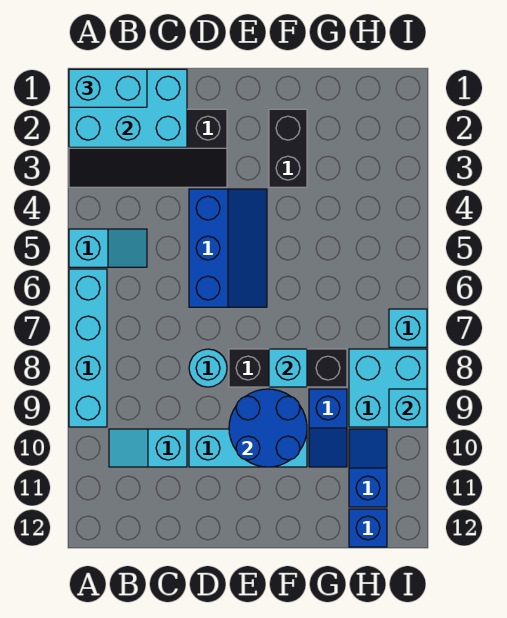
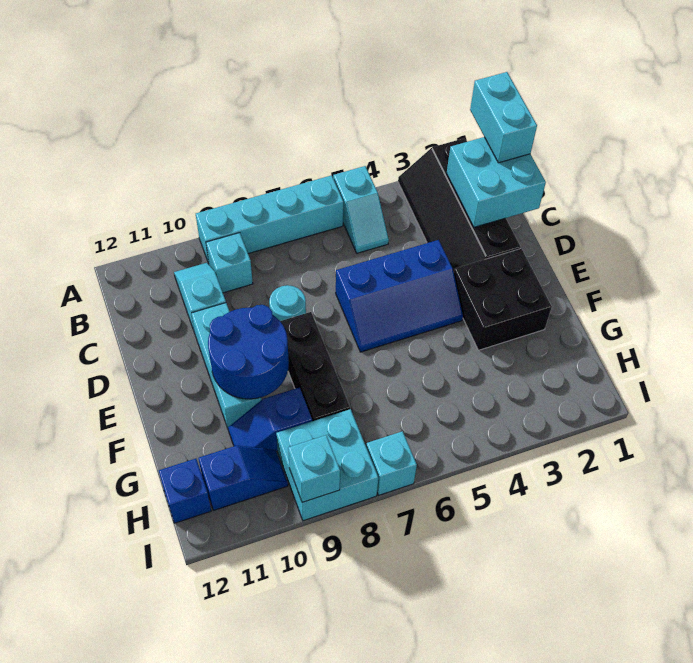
cyan brick A1:C2 level 2 -> cyan brick B1:C2 level 2
black brick F2:F3 level 1 -> black brick E2:F3 level 1
cyan brick F8 level 2 -> cyan brick B9 level 1

